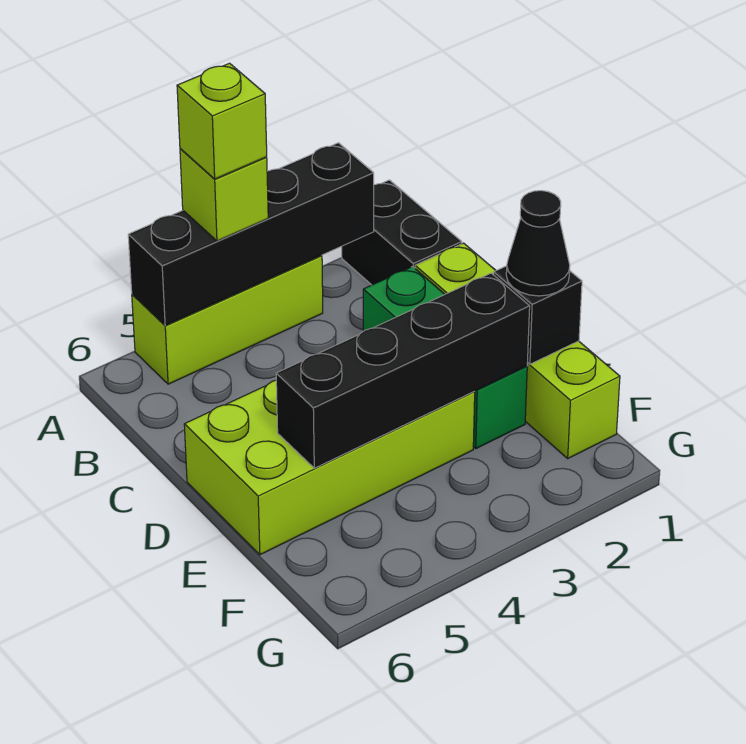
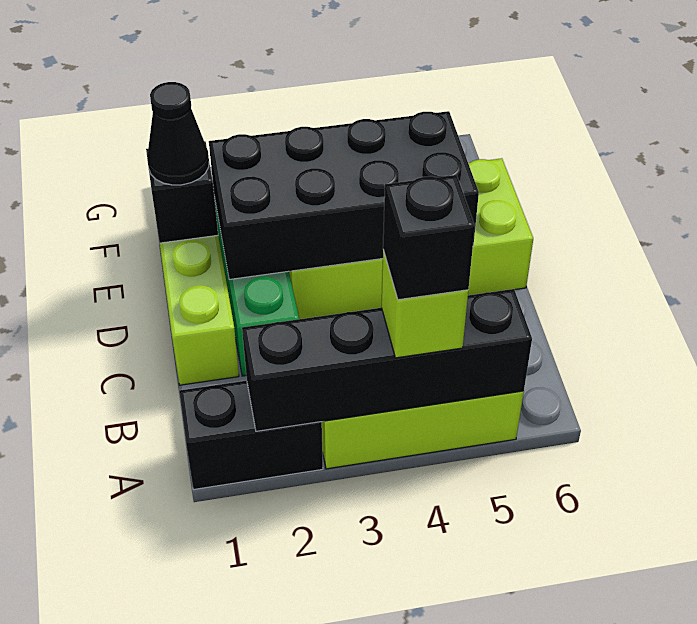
black brick A1:B1 level 1 -> black brick A1:A2 level 1
lime brick A4 level 4 -> black brick A4 level 4
black brick E2:E5 level 2 -> black brick D2:E5 level 2

